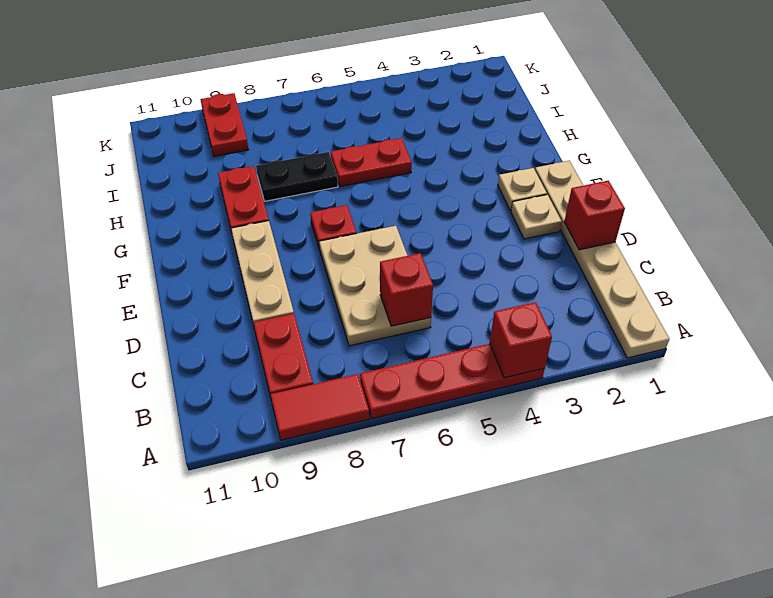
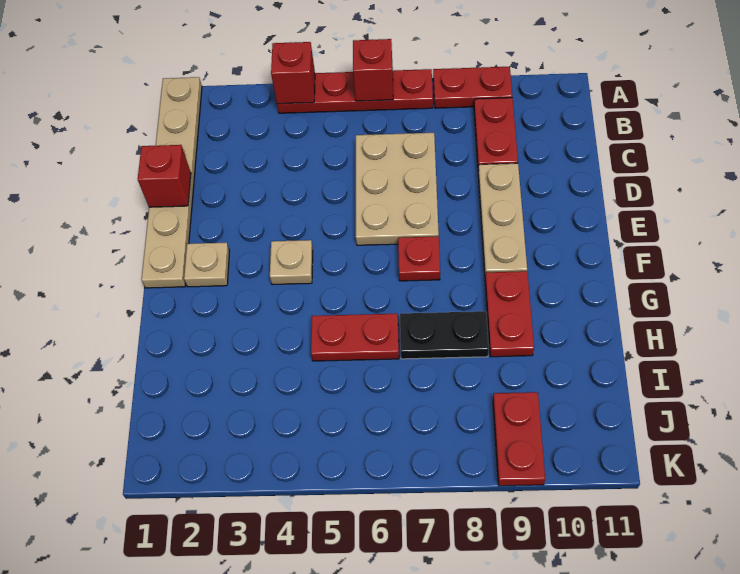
red tile A8:A9 level 1 -> red plate A8:A9 level 1
red brick C6 level 2 -> red brick A6 level 2
tan plate E2 level 1 -> tan plate F4 level 1

